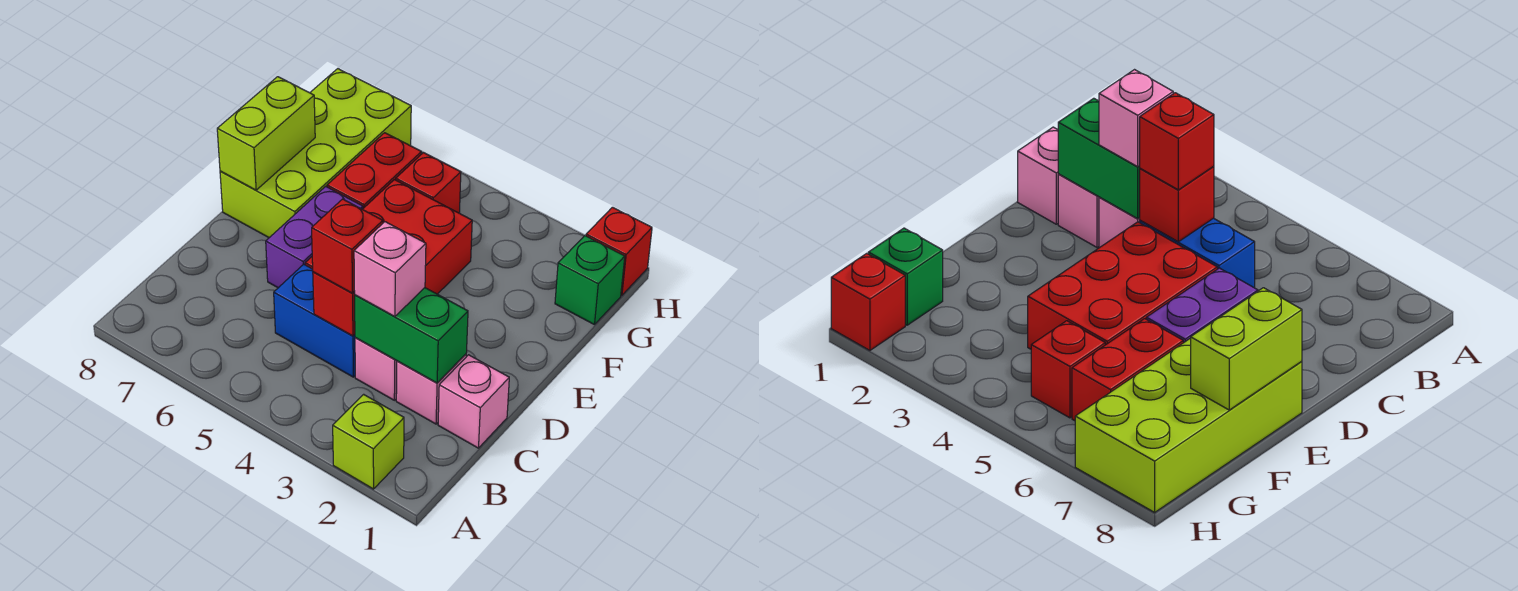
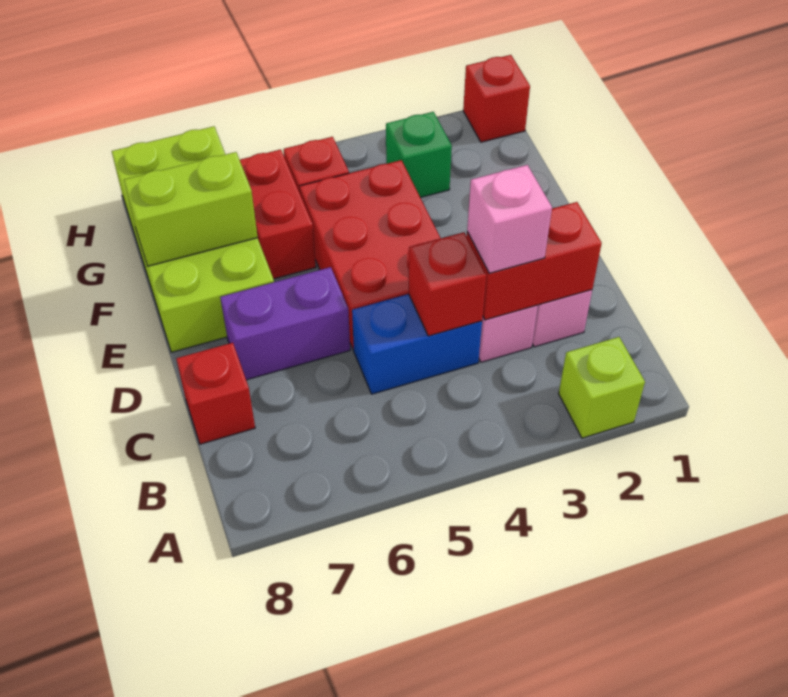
pink brick C1 level 1 -> none
green brick C2:C3 level 2 -> red brick C2:C3 level 2
red brick C4 level 3 -> red brick C8 level 1
purple brick D6:E6 level 1 -> purple brick D6:D7 level 1
lime brick E8:F8 level 2 -> lime brick F7:F8 level 2
green brick G1 level 1 -> green brick G3 level 1

